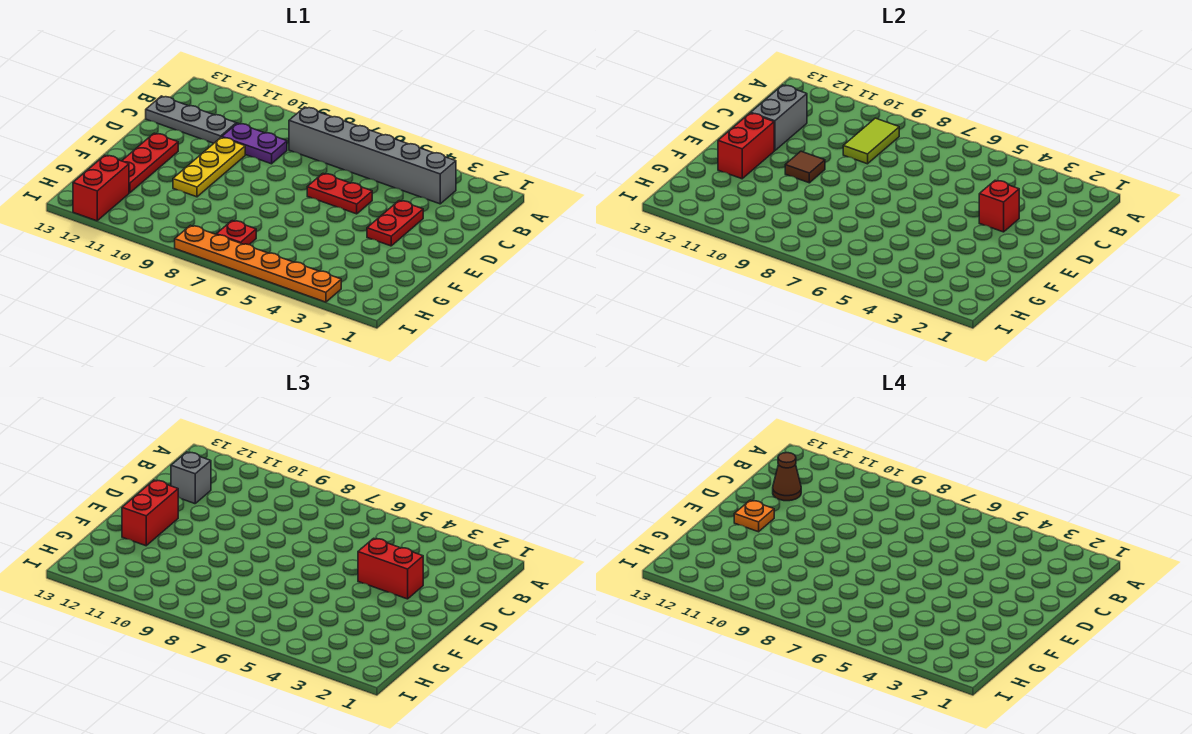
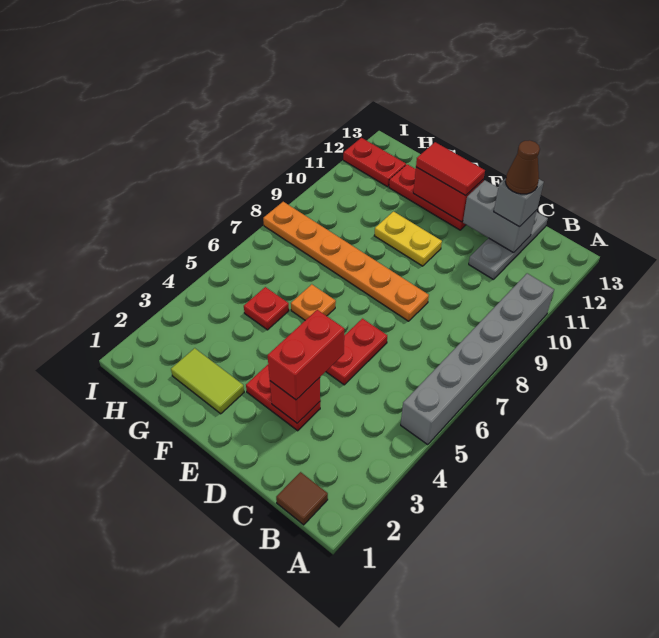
grey brick B3:B8 level 1 -> grey brick A5:A10 level 1
lime tile B9:C9 level 2 -> lime tile F2:G2 level 1
purple plate C9:C10 level 1 -> none
yellow plate D10:F10 level 1 -> yellow plate E10:F10 level 1
brown tile E10 level 2 -> brown tile B1 level 1
red brick E12:F12 level 3 -> red tile E12:F12 level 3
orange plate E12 level 4 -> orange plate F6 level 1
red plate H7 level 1 -> red plate G5 level 1
red brick H12:I12 level 1 -> red plate H12:I12 level 1
orange plate I3:I8 level 1 -> orange plate D8:I8 level 1

